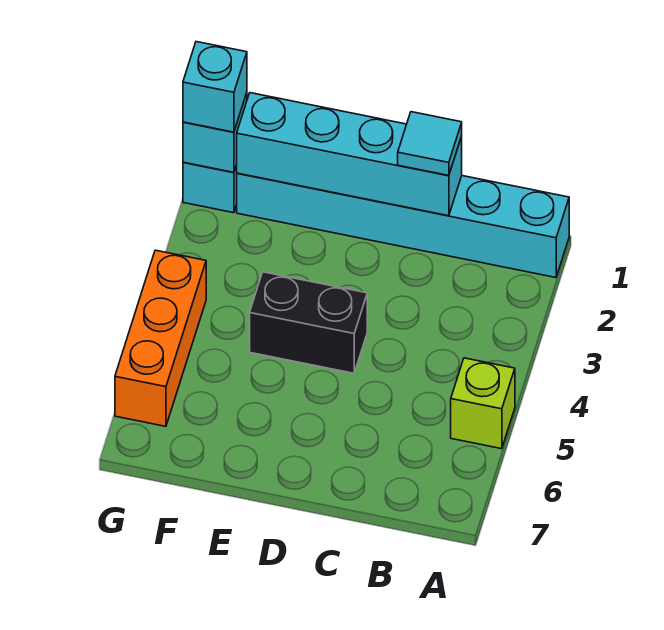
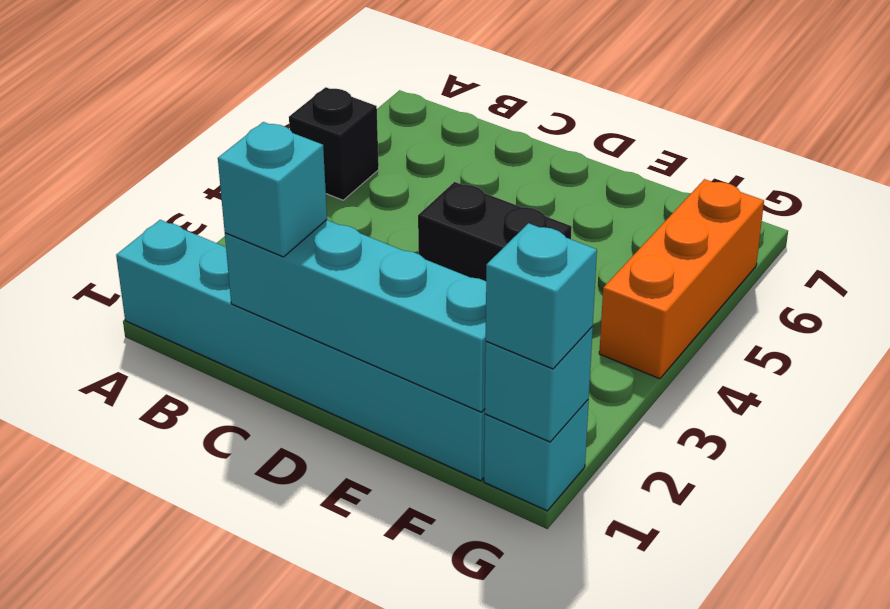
lime brick A5 level 1 -> black brick A5 level 1
cyan tile C1 level 3 -> cyan brick C1 level 3

